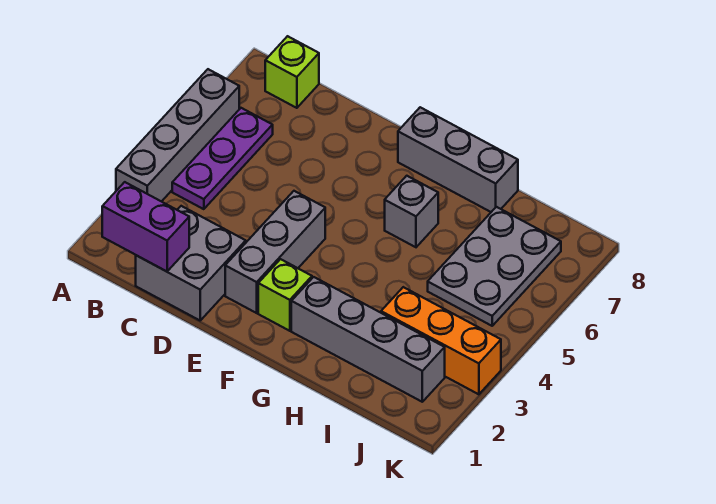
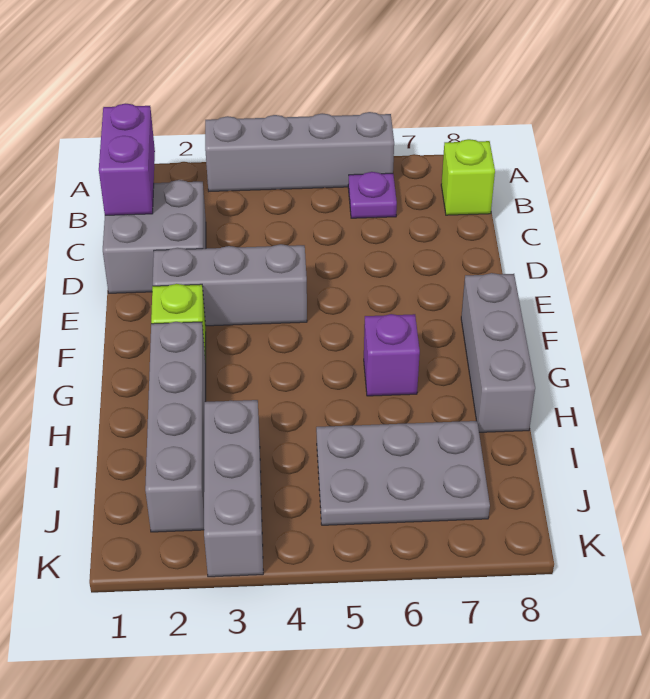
purple plate B4:B6 level 1 -> purple plate B6 level 1
grey brick G6 level 1 -> purple brick G6 level 1
orange brick I3:K3 level 1 -> grey brick I3:K3 level 1

